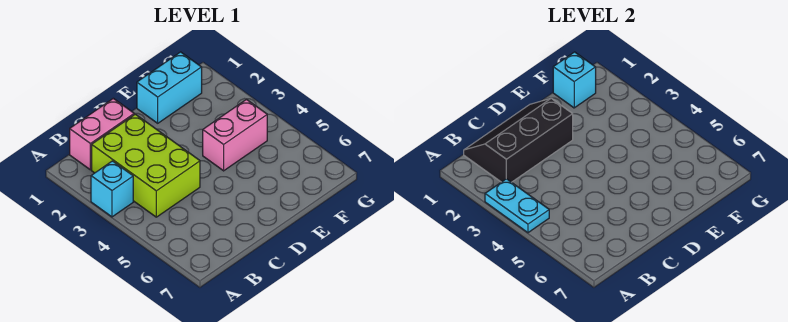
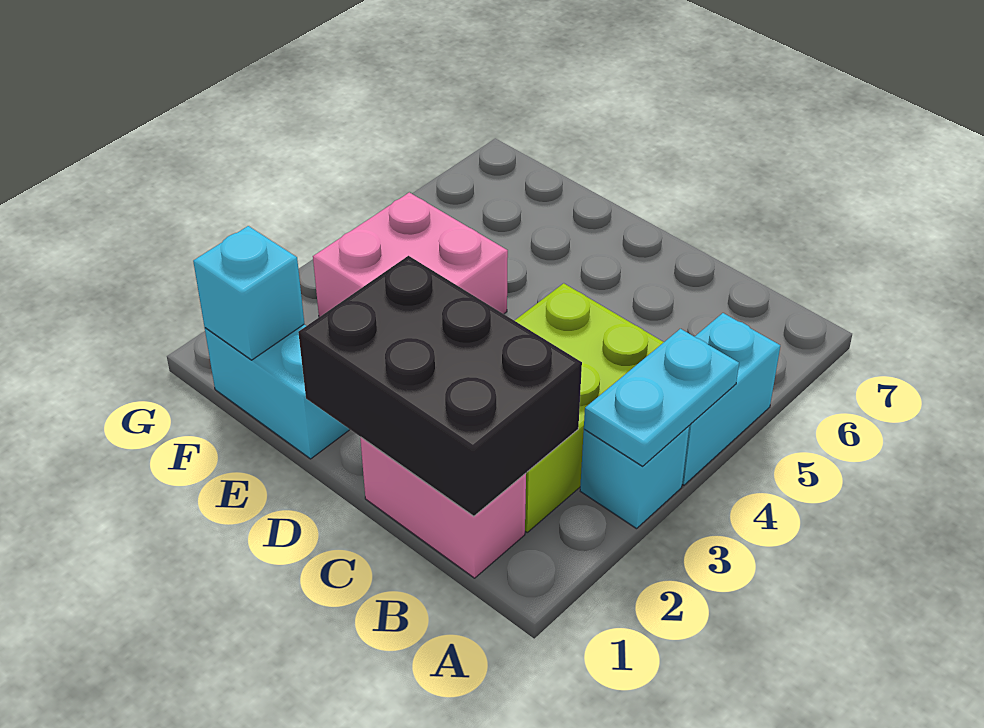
none -> cyan brick A4:A5 level 1
black slope B1:D2 level 2 top 2 -> black brick B1:D2 level 2
pink brick E4:F4 level 1 -> pink brick E3:F4 level 1

